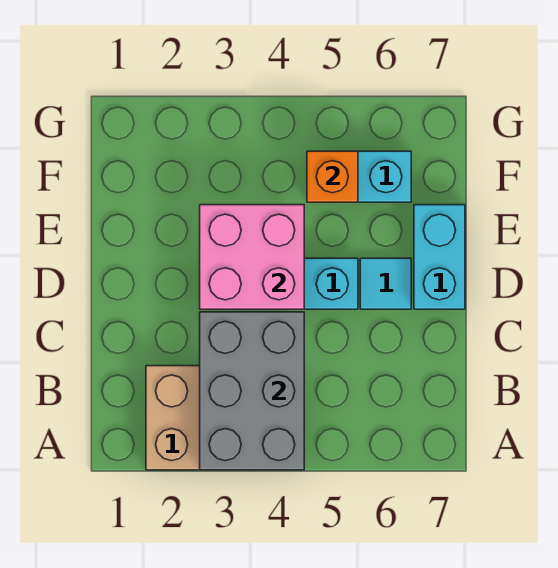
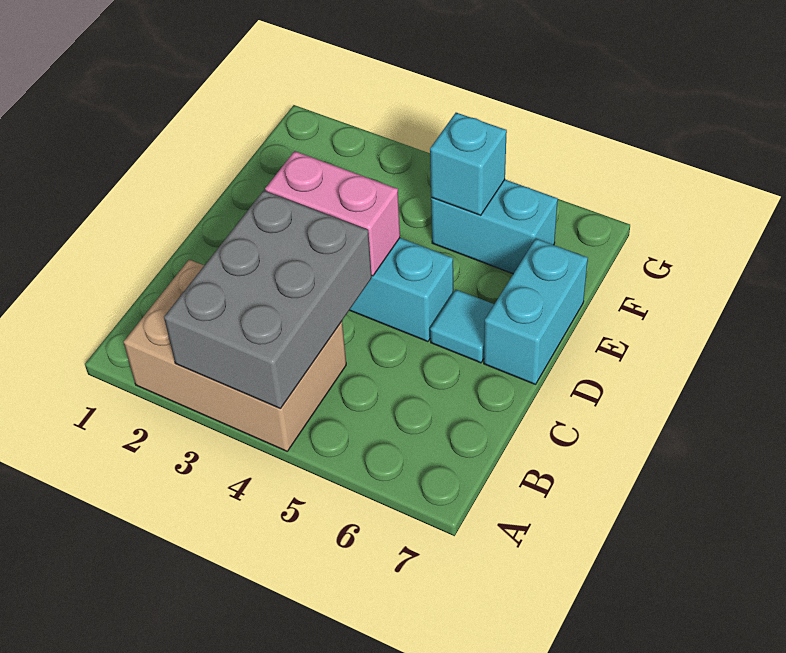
pink brick D3:E4 level 2 -> pink brick D3:D4 level 2
orange brick F5 level 2 -> cyan brick F5 level 2

